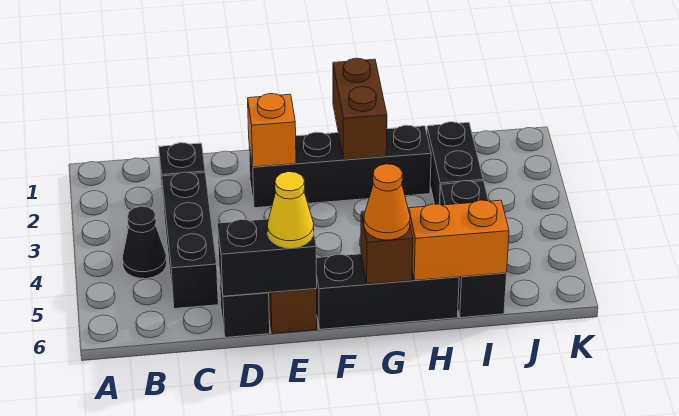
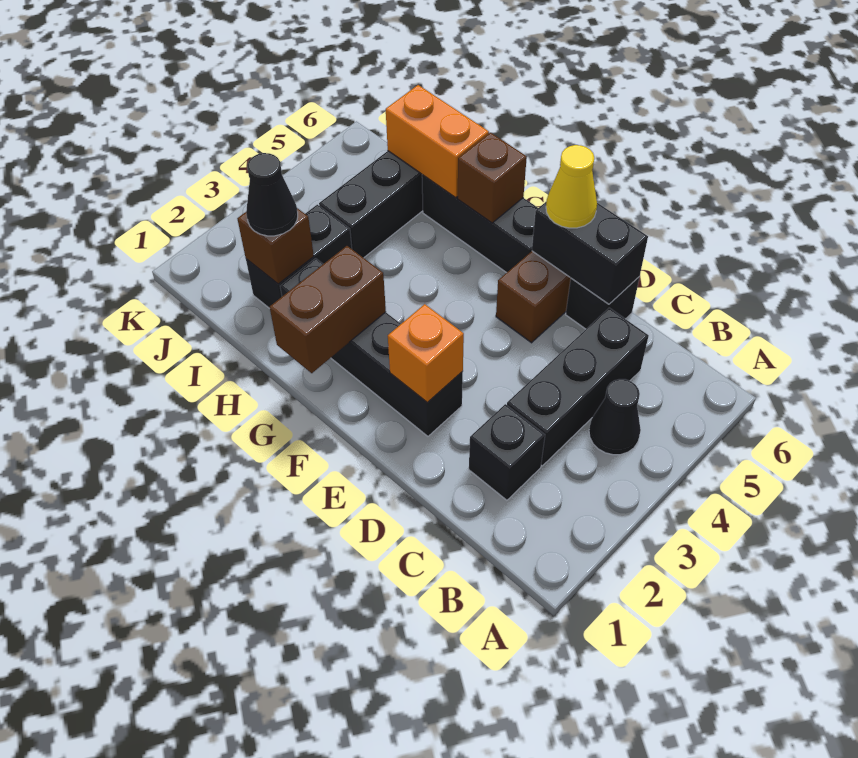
orange cone G6 level 3 -> none
none -> brown brick I2 level 2
none -> black cone I2 level 3

